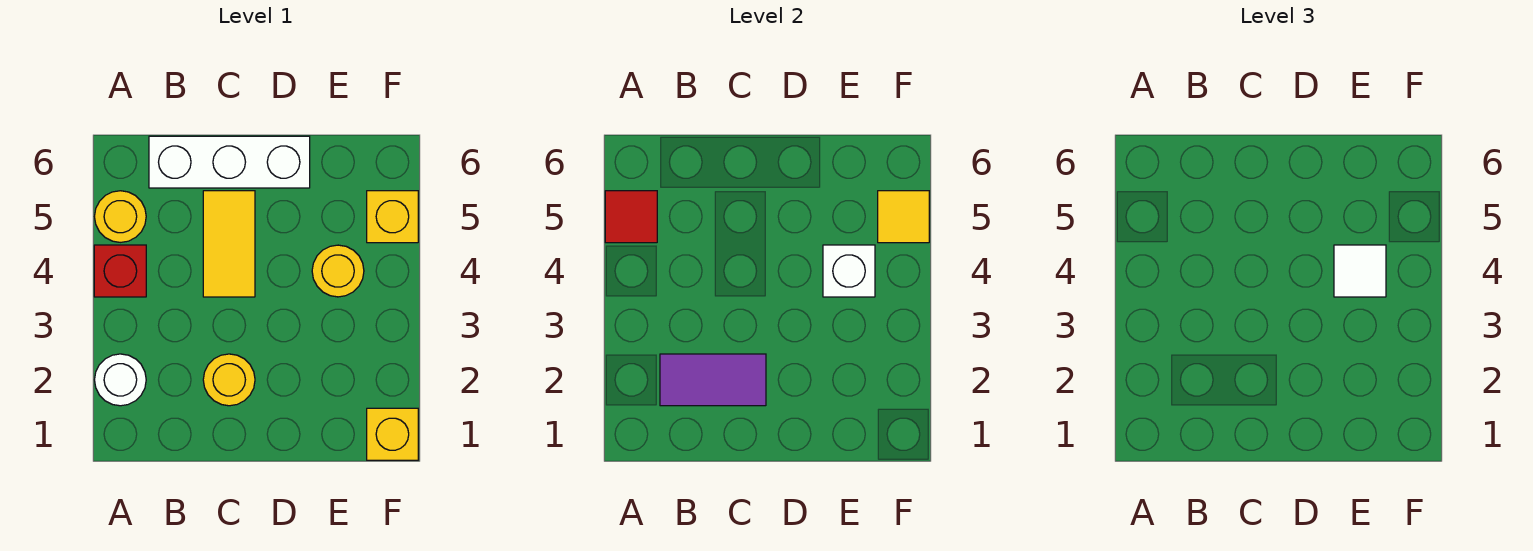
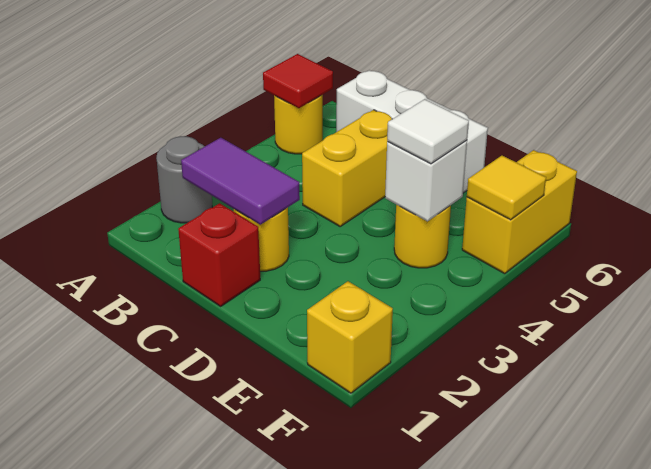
white round brick A2 level 1 -> grey round brick A2 level 1
red brick A4 level 1 -> red brick C1 level 1
yellow tile C4:C5 level 1 -> yellow brick C4:C5 level 1
yellow brick F5 level 1 -> yellow brick F5:F6 level 1

